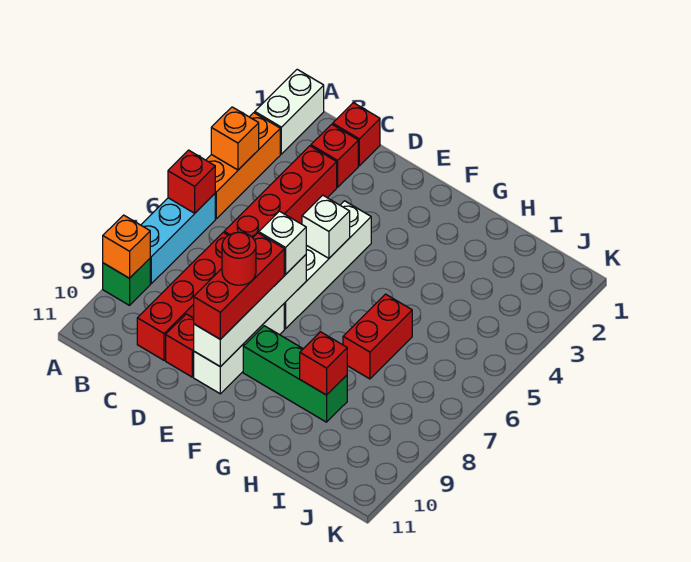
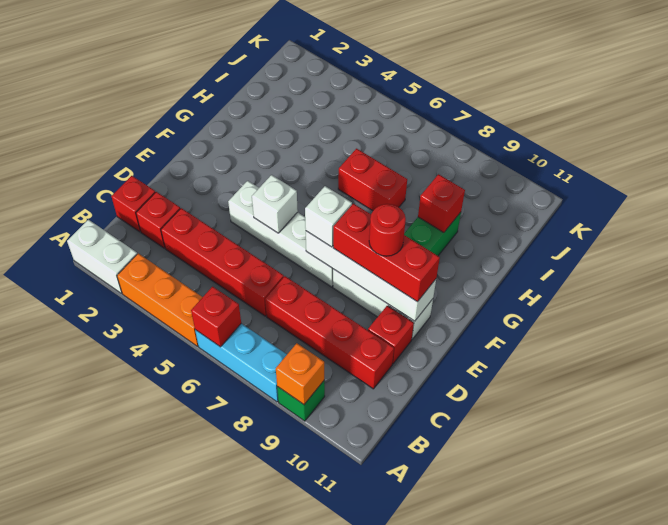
orange brick A4 level 2 -> none

